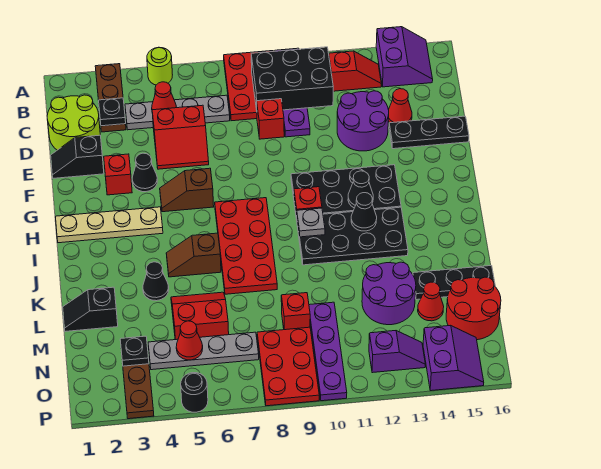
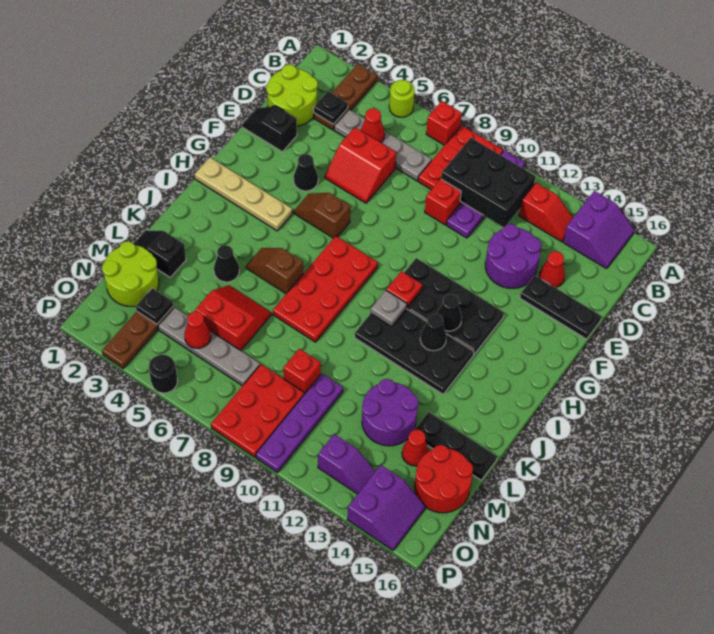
red brick F3 level 1 -> red brick A7 level 1
none -> lime round brick M1:N2 level 1

